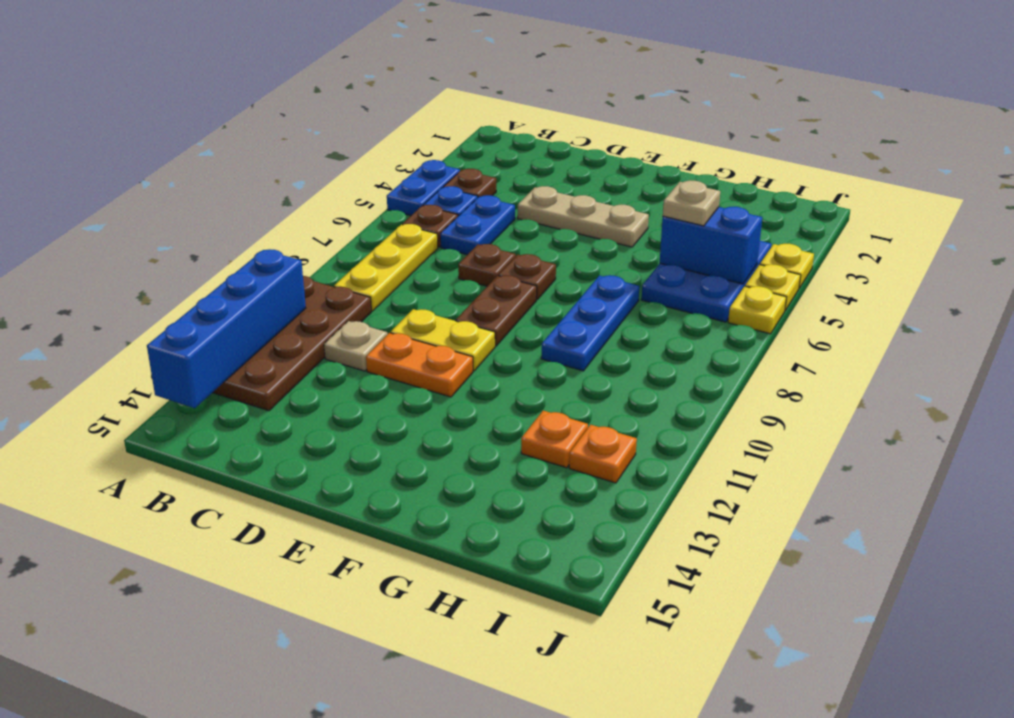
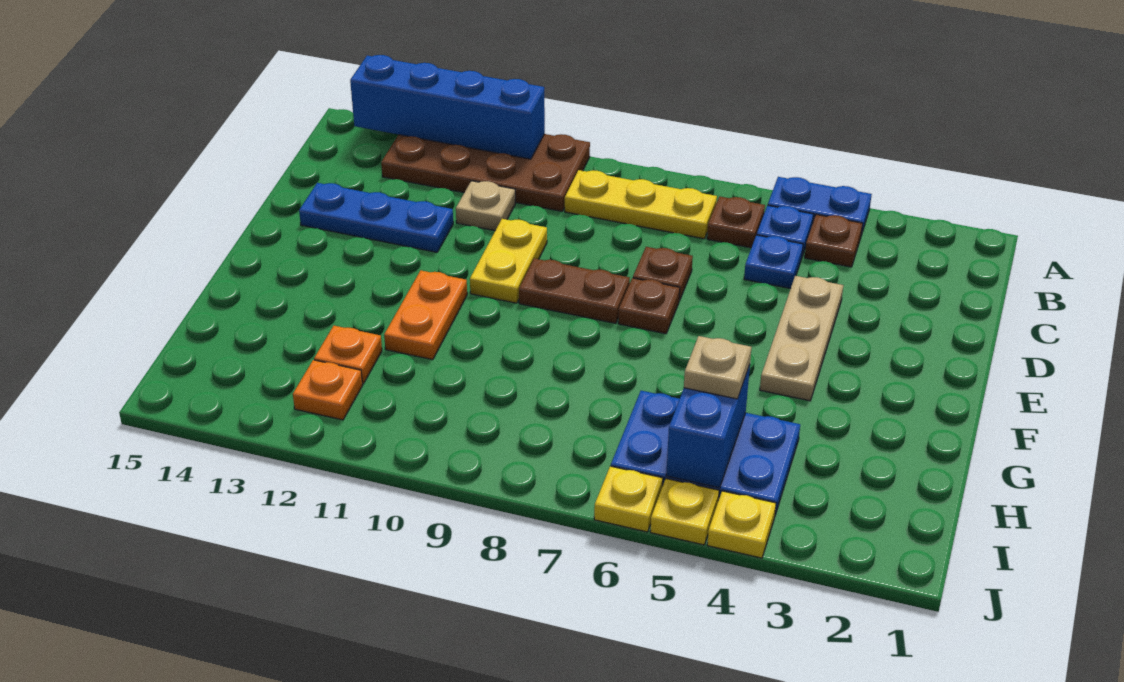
blue plate C5:C6 level 1 -> blue plate C5 level 1
orange plate D11:E11 level 1 -> orange plate F11:G11 level 1
blue plate G7:G9 level 1 -> blue plate D12:D14 level 1

